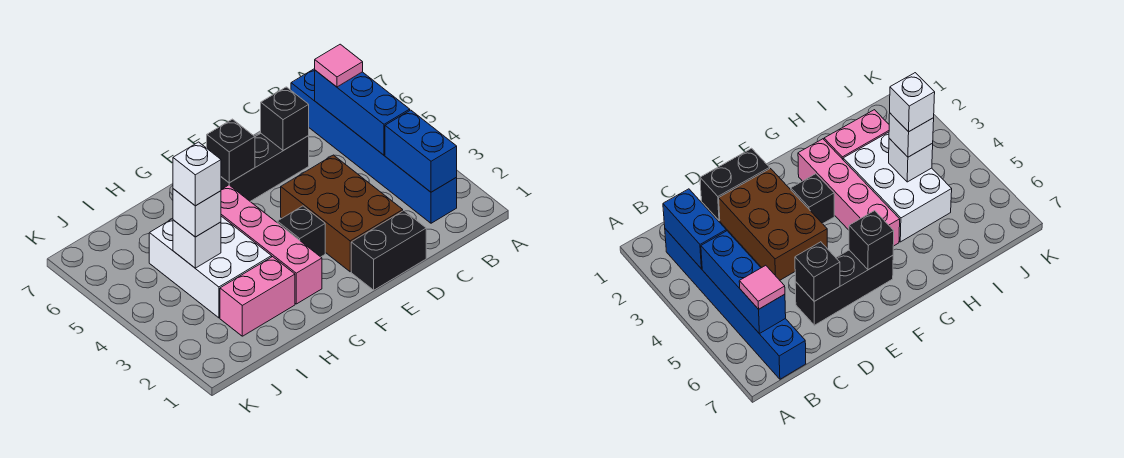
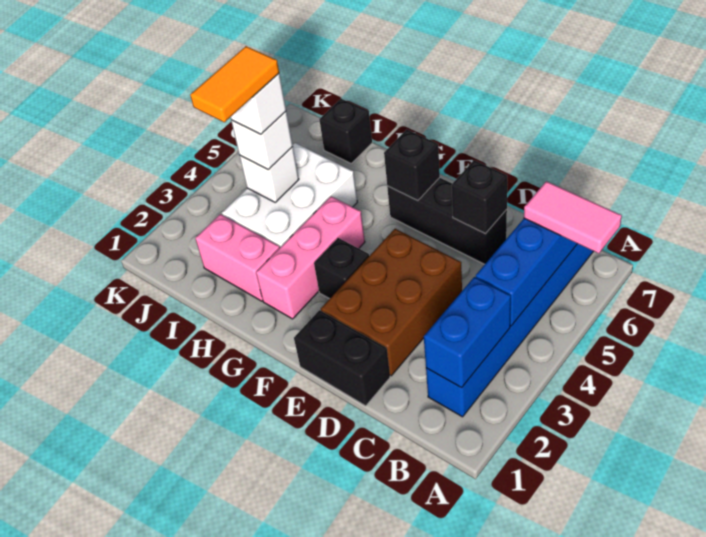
pink tile B6 level 3 -> pink tile A6:B6 level 3
pink brick G2:G5 level 1 -> pink brick G2:G4 level 1
none -> orange tile I3:I4 level 5
none -> black brick I7 level 1

